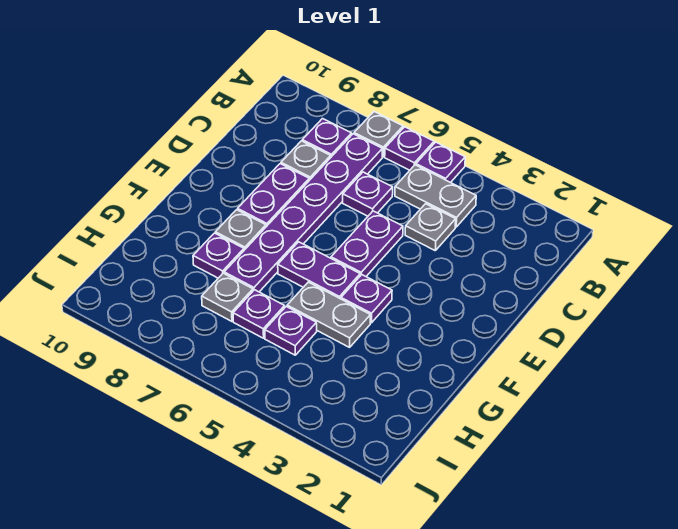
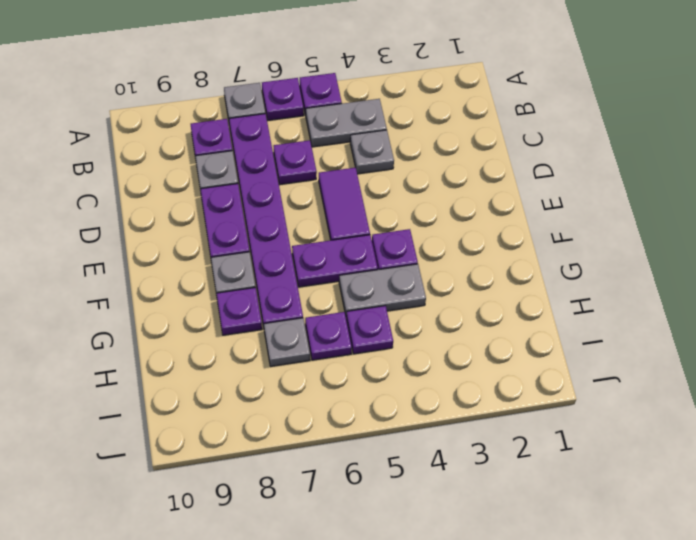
purple plate D5:E5 level 1 -> purple tile D5:E5 level 1

